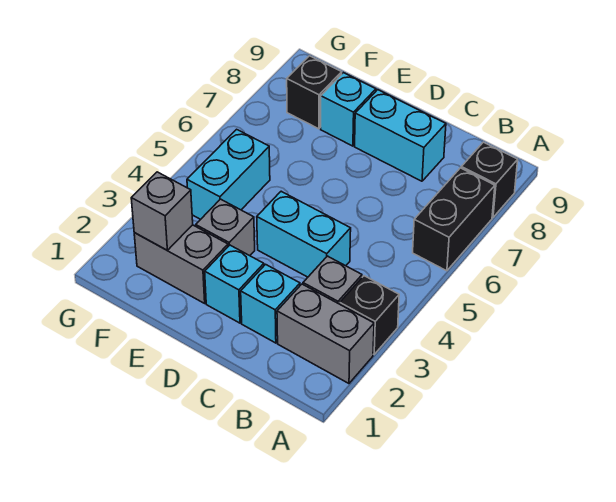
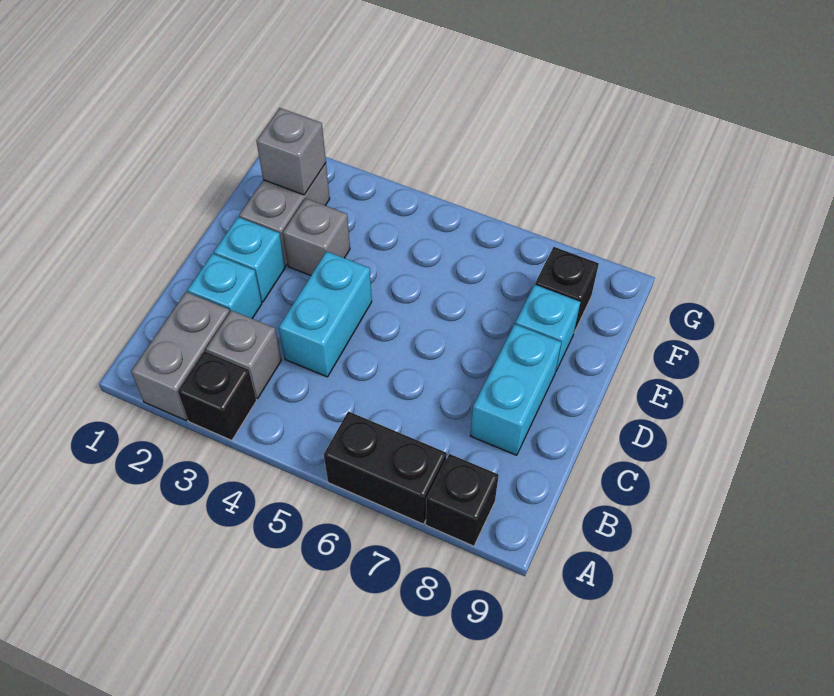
cyan brick F4:F5 level 1 -> none

